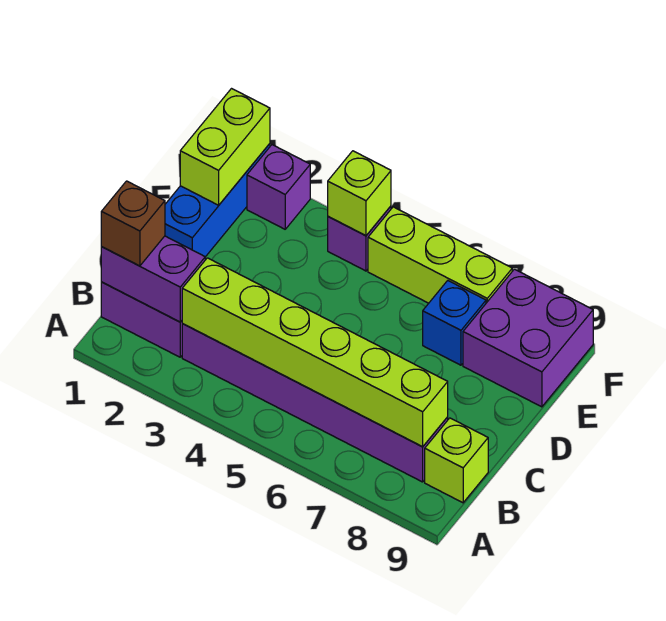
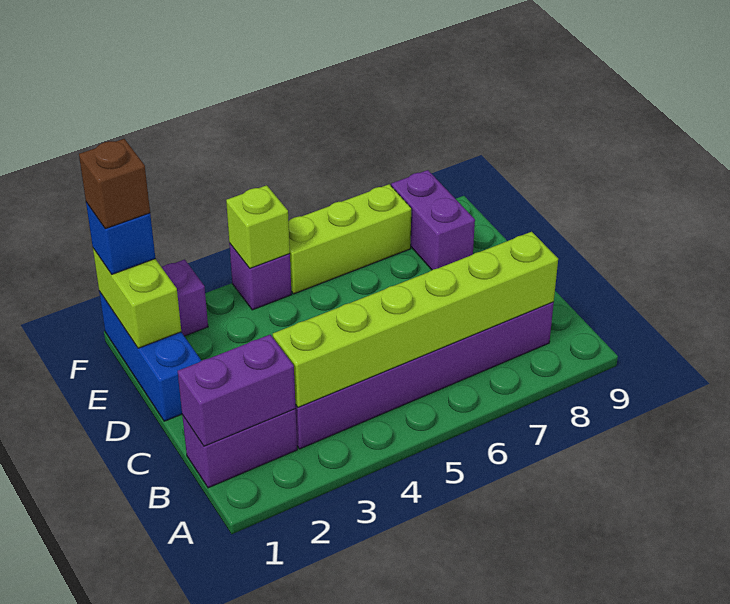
brown brick B1 level 3 -> brown brick F1 level 4
lime brick B9 level 1 -> none
blue brick E7 level 1 -> blue brick F1 level 3
purple brick E8:F9 level 1 -> purple brick E8:F8 level 1

